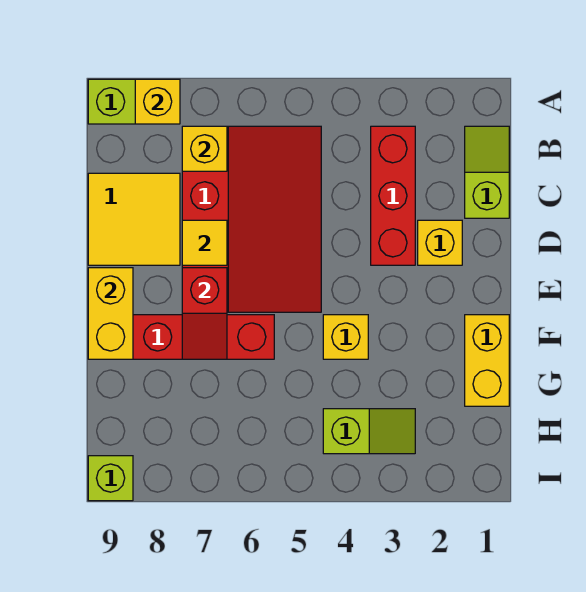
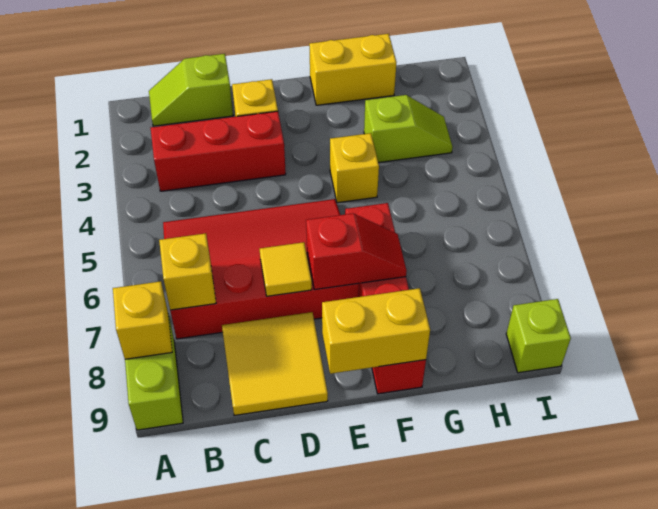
lime slope H3:H4 level 1 top 4 -> lime slope G3:H3 level 1 top G

